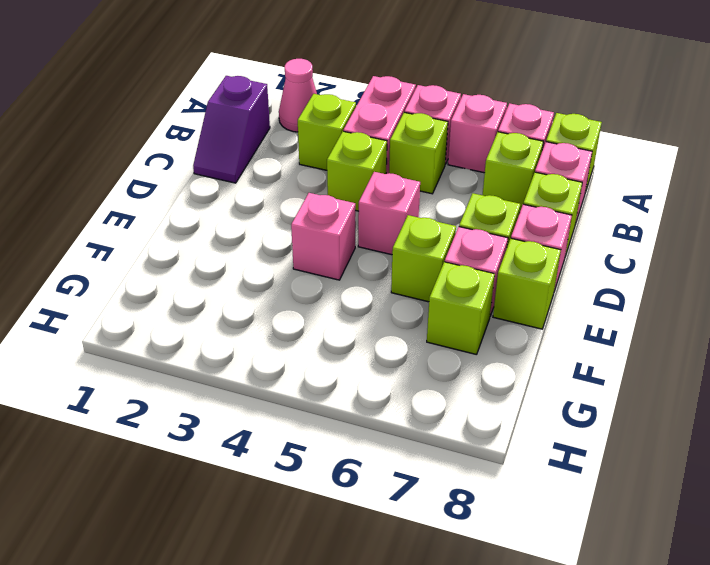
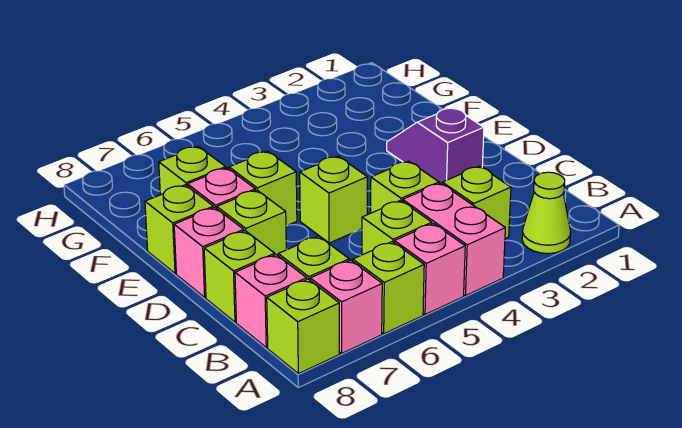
pink cone A2 level 1 -> lime cone A2 level 1
pink brick A6 level 1 -> lime brick A6 level 1
purple slope B1:C1 level 1 top B -> purple slope D2:E2 level 1 top D
pink brick D5 level 1 -> lime brick D5 level 1
pink brick E4 level 1 -> none

